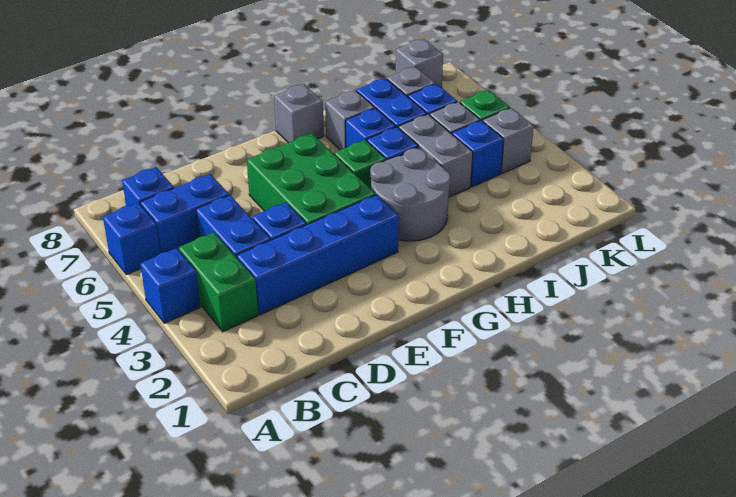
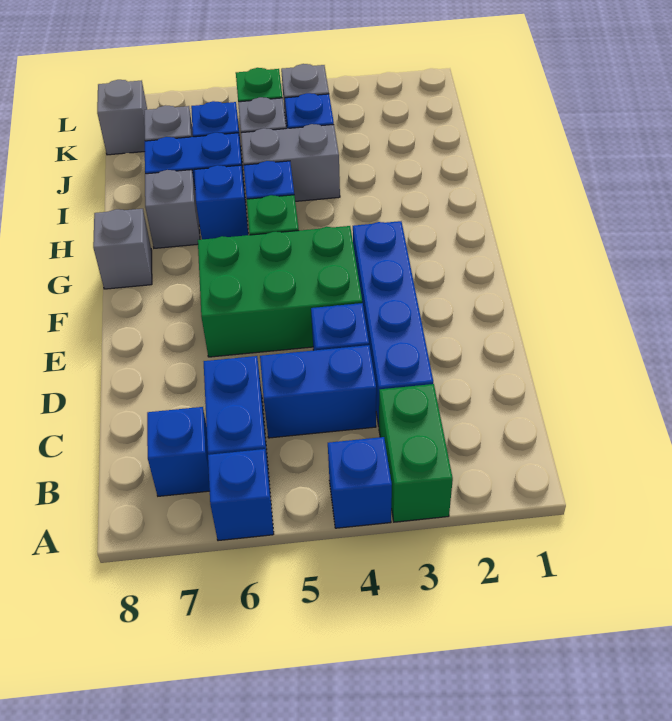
green brick B3:B4 level 1 -> green brick A3:B3 level 1
grey round brick G3:H4 level 1 -> none

